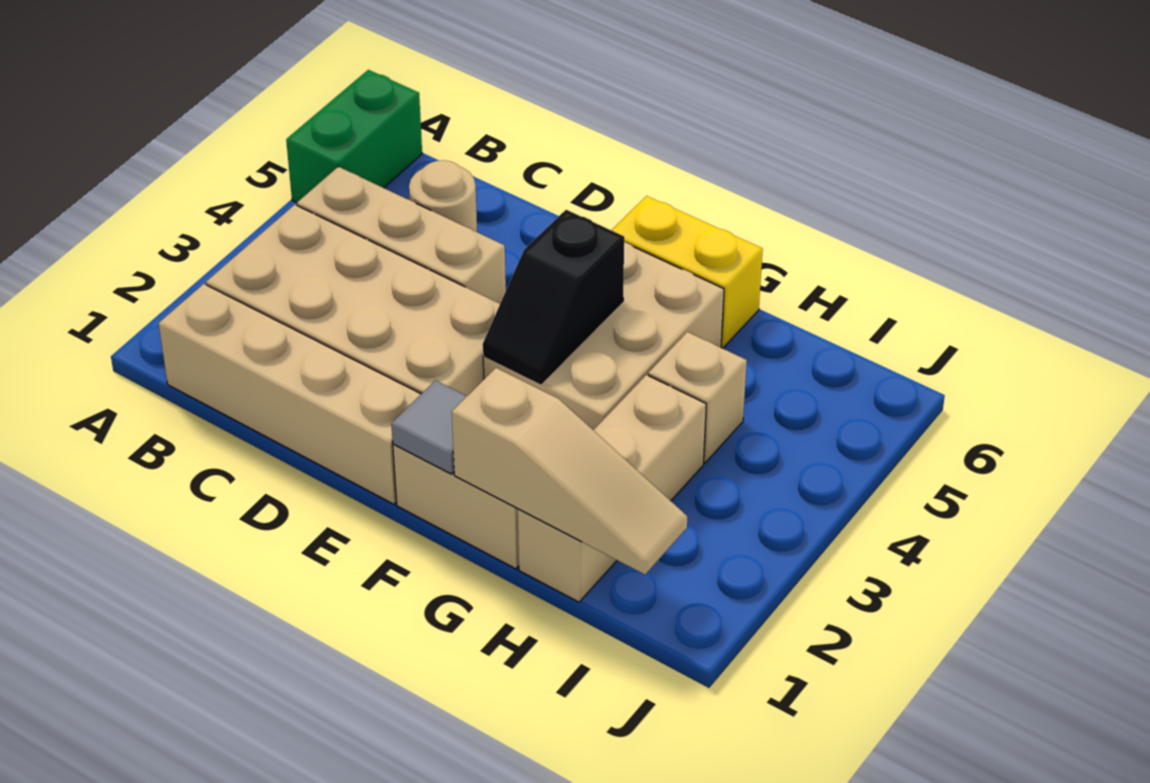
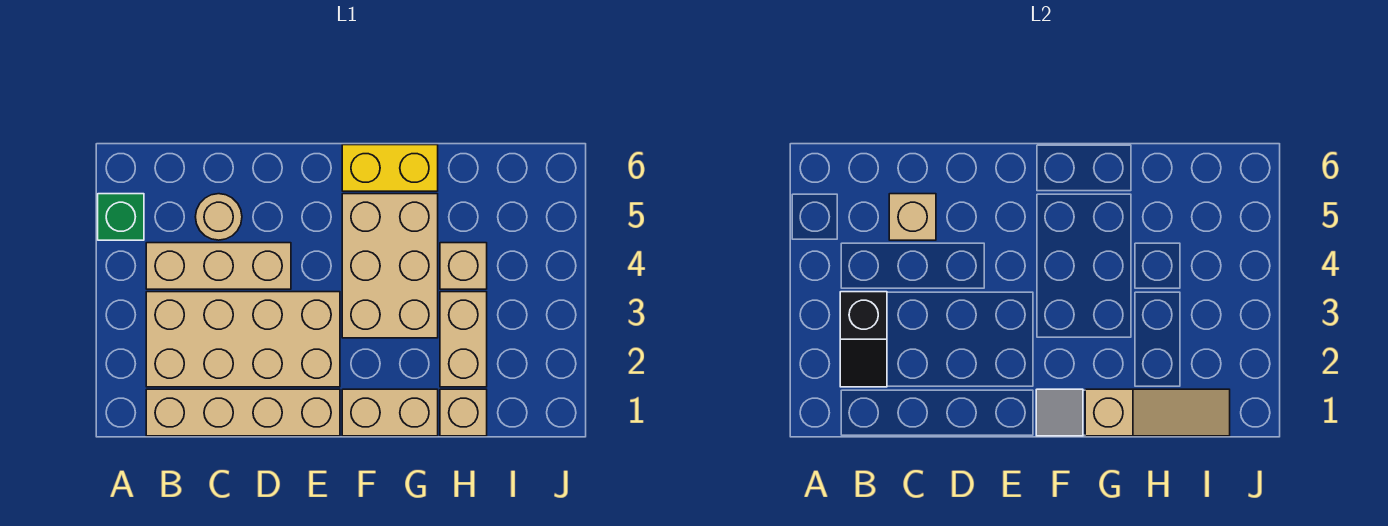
green brick A5:A6 level 1 -> green brick A5 level 1
none -> tan brick C5 level 2
black slope F3:F4 level 2 top 4 -> black slope B2:B3 level 2 top 3

